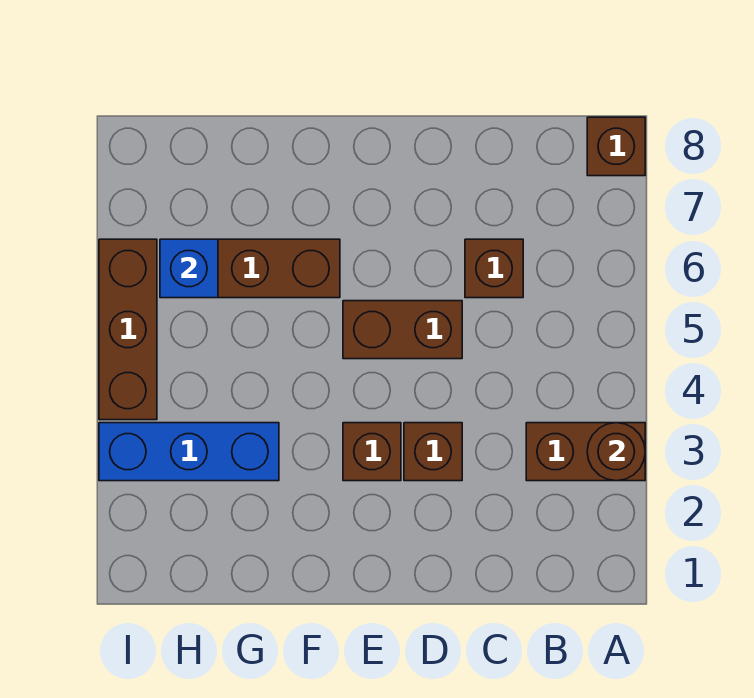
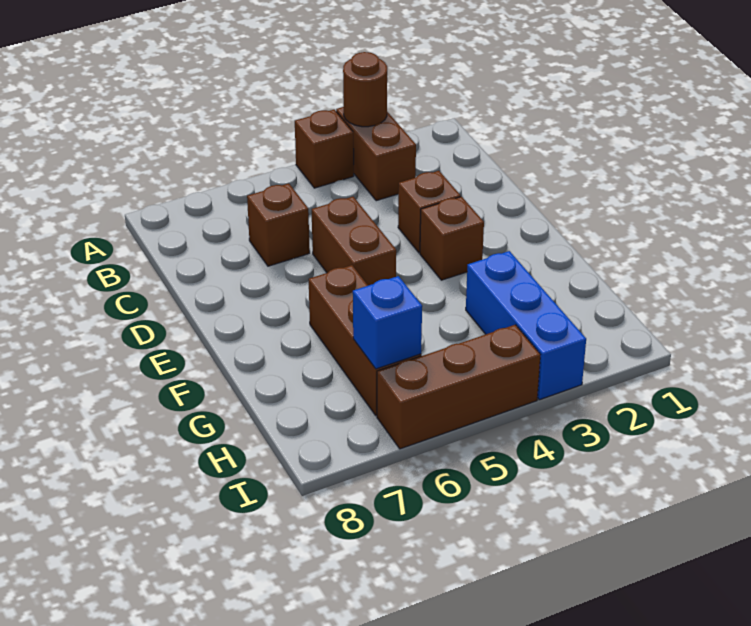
brown brick A8 level 1 -> brown brick A4 level 1

